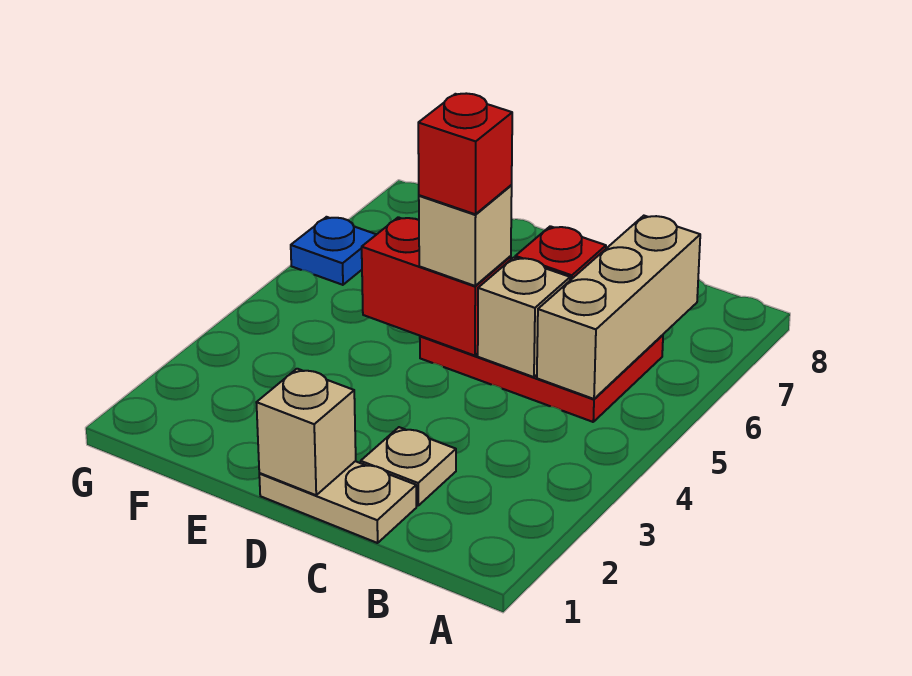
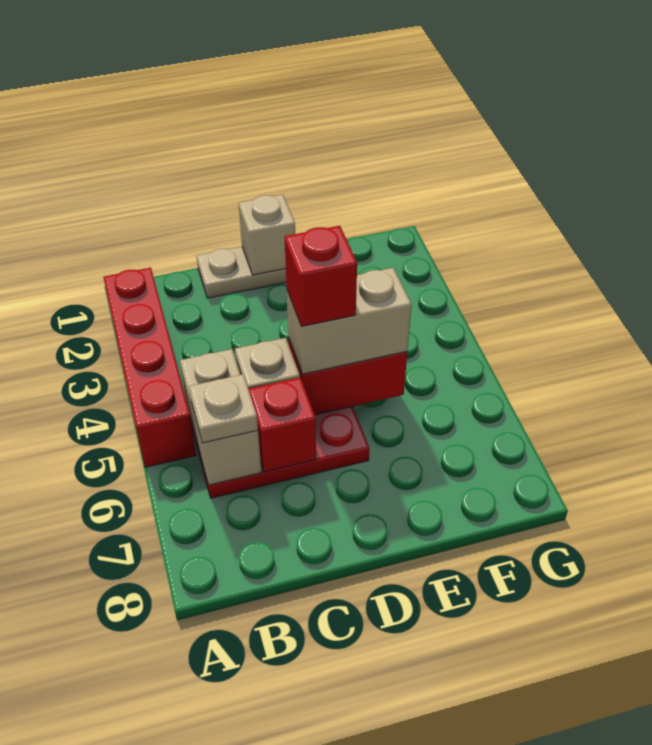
none -> red brick A2:A5 level 1
tan brick B5:B7 level 2 -> tan brick B5:B6 level 2
tan plate C2 level 1 -> tan plate B6 level 3
tan brick D5 level 3 -> tan brick D5:E5 level 3
blue plate G6 level 1 -> none

